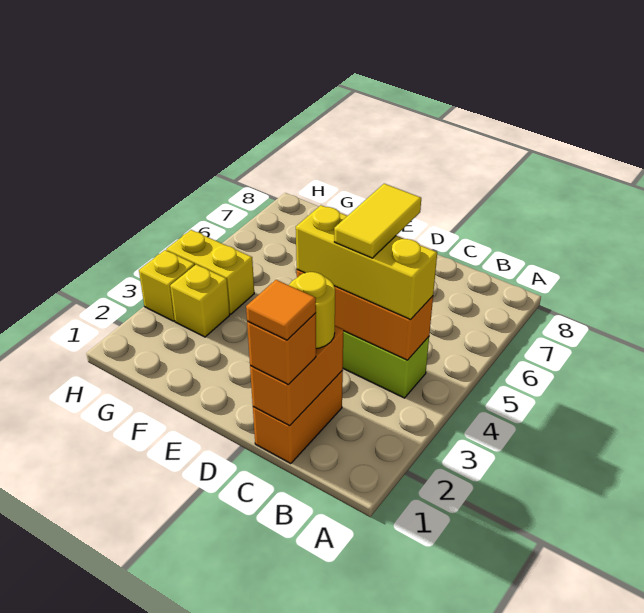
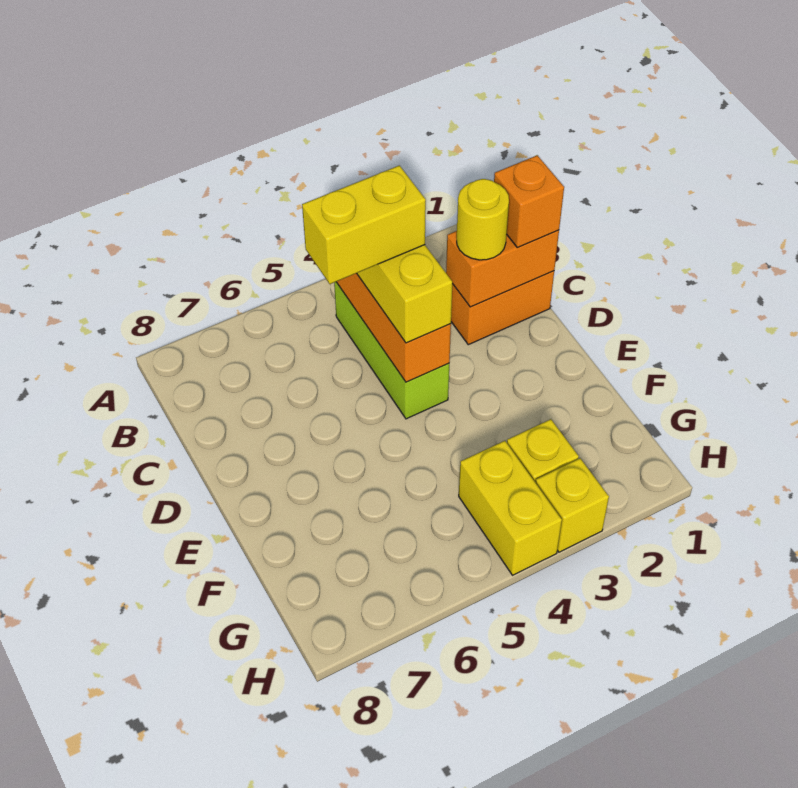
orange tile C1 level 4 -> none
yellow tile C4:C5 level 4 -> yellow brick C4:C5 level 4

